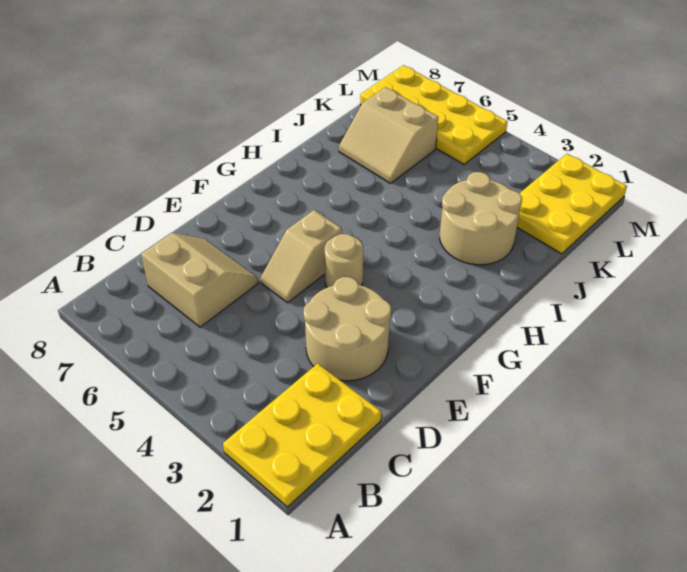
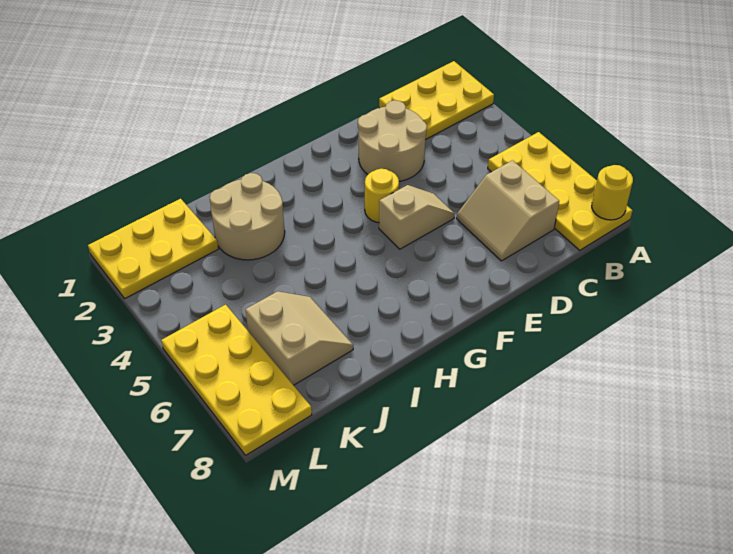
none -> yellow plate A5:B8 level 1
none -> yellow round brick A8 level 2
tan round brick F4 level 1 -> yellow round brick F4 level 1

